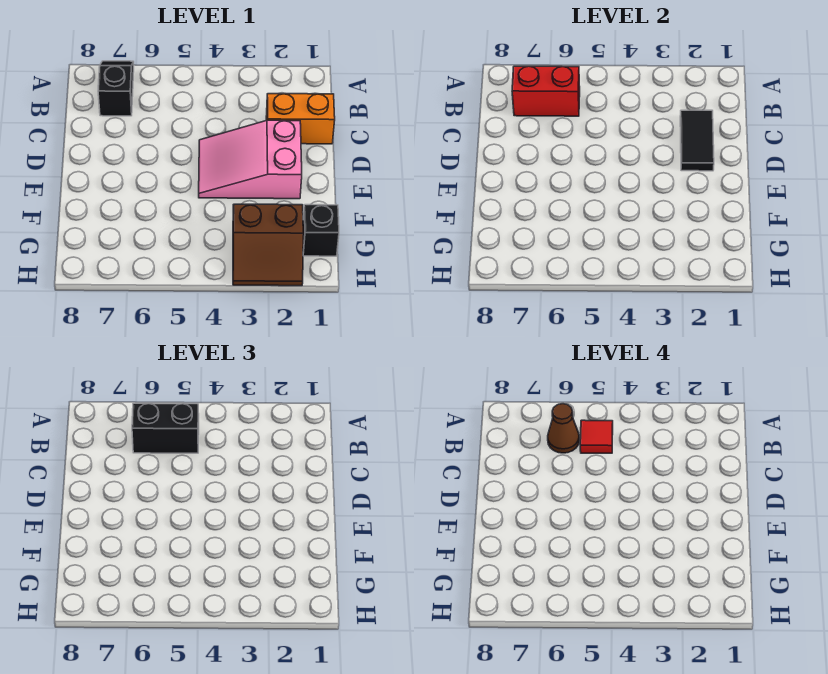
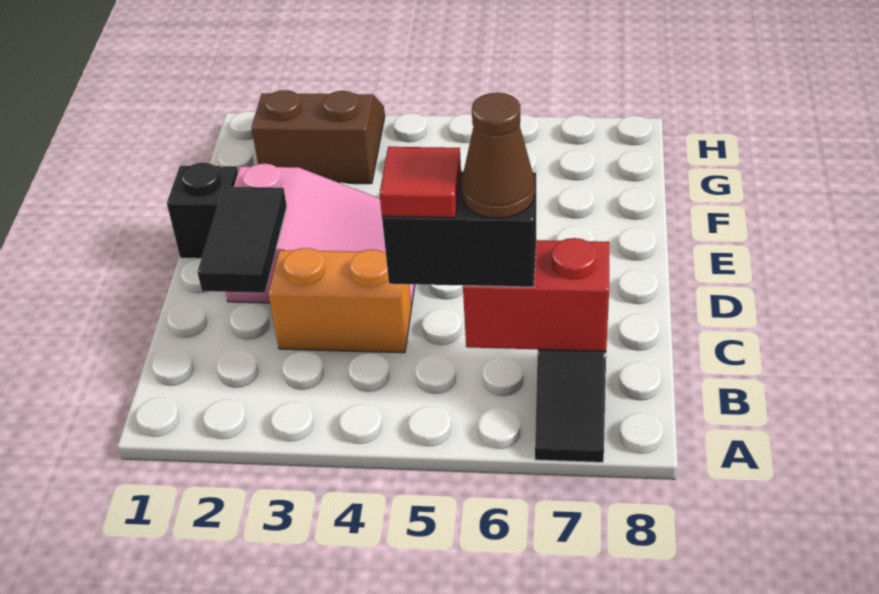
orange brick C1:C2 level 1 -> orange brick C3:C4 level 1
black brick G1 level 1 -> black brick E1 level 1

